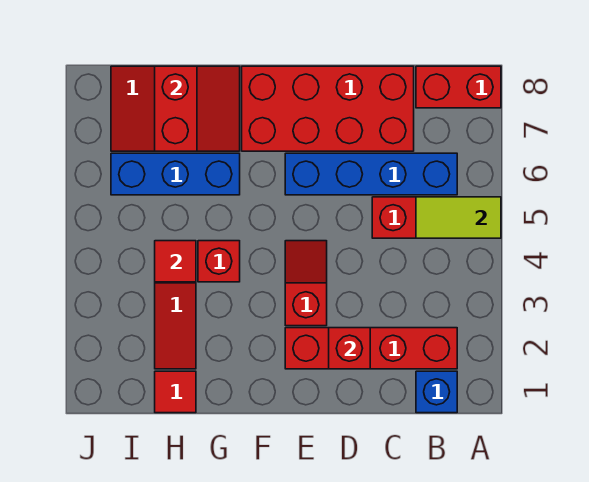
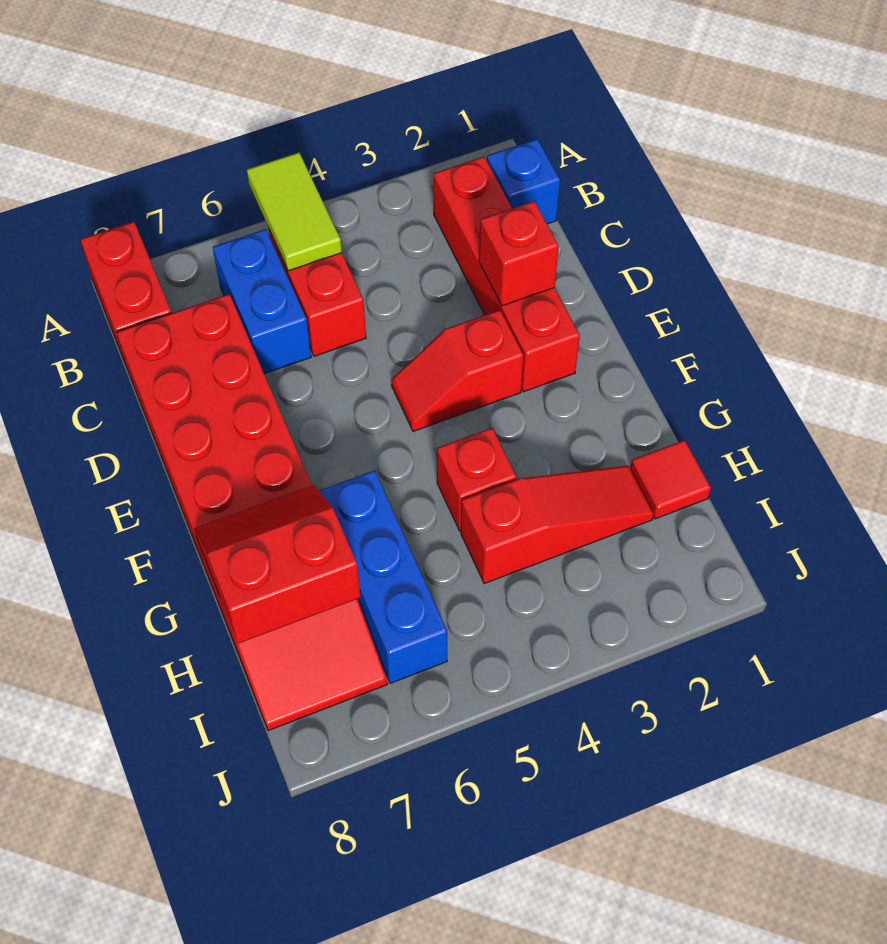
blue brick B6:E6 level 1 -> blue brick B6:C6 level 1
red tile H4 level 2 -> none

